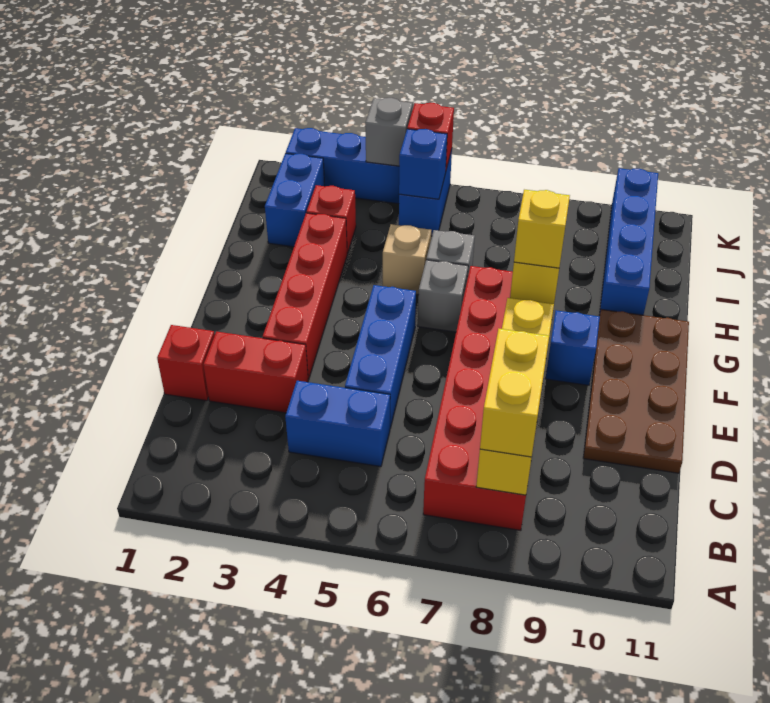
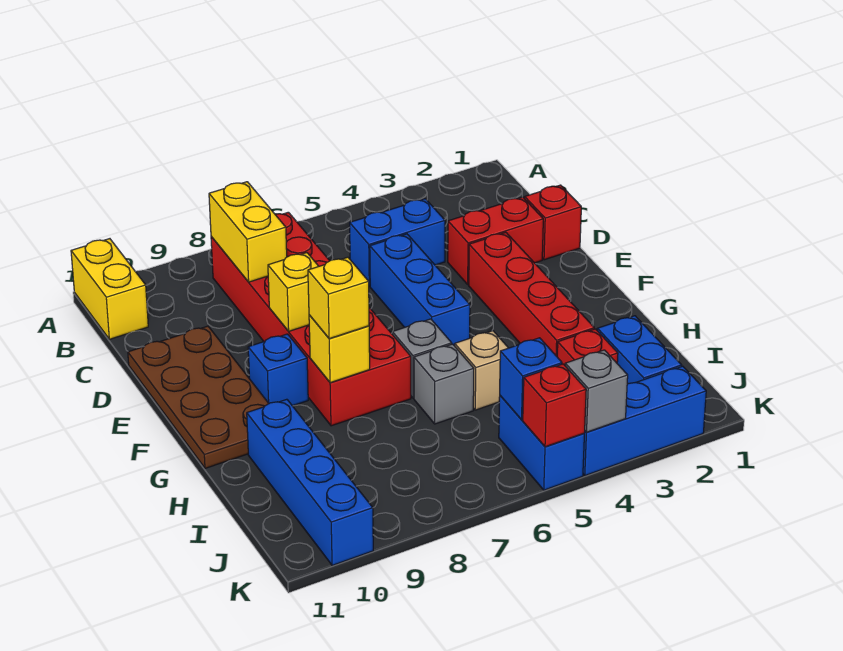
yellow brick B8:C8 level 3 -> yellow brick A11:B11 level 1

